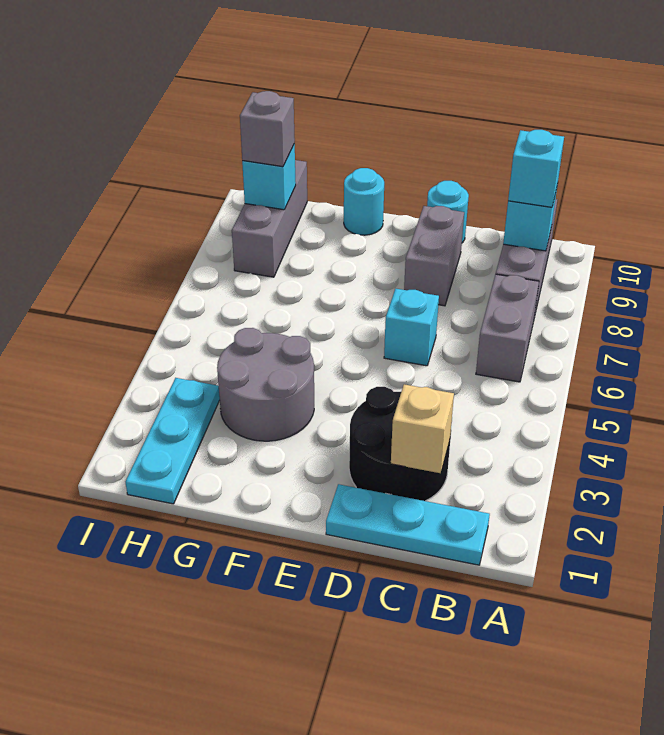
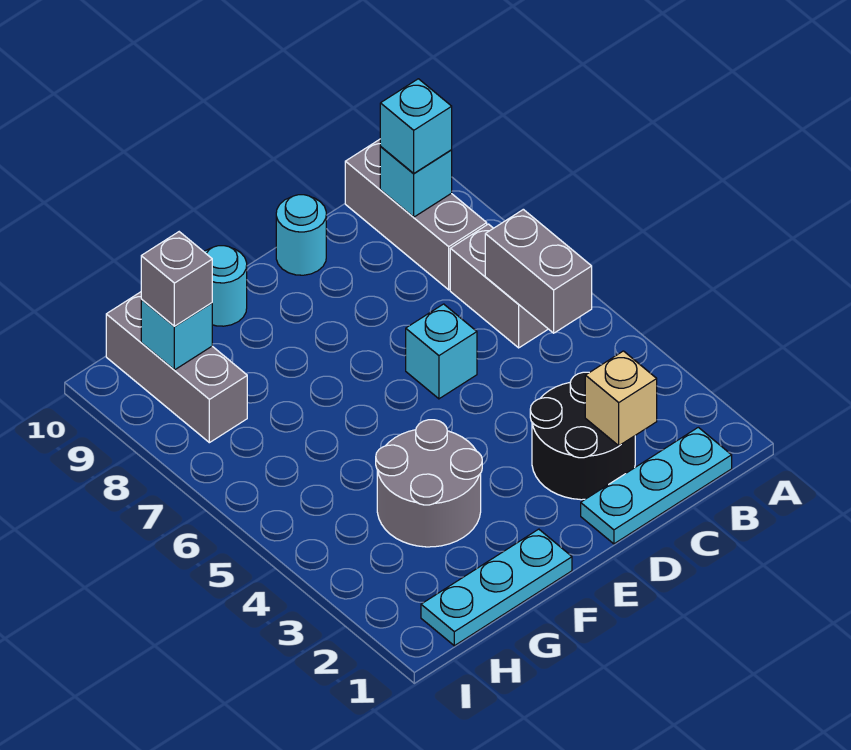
grey brick D8:D9 level 1 -> grey brick B5:B6 level 2
cyan plate H1:H3 level 1 -> cyan plate F1:H1 level 1

